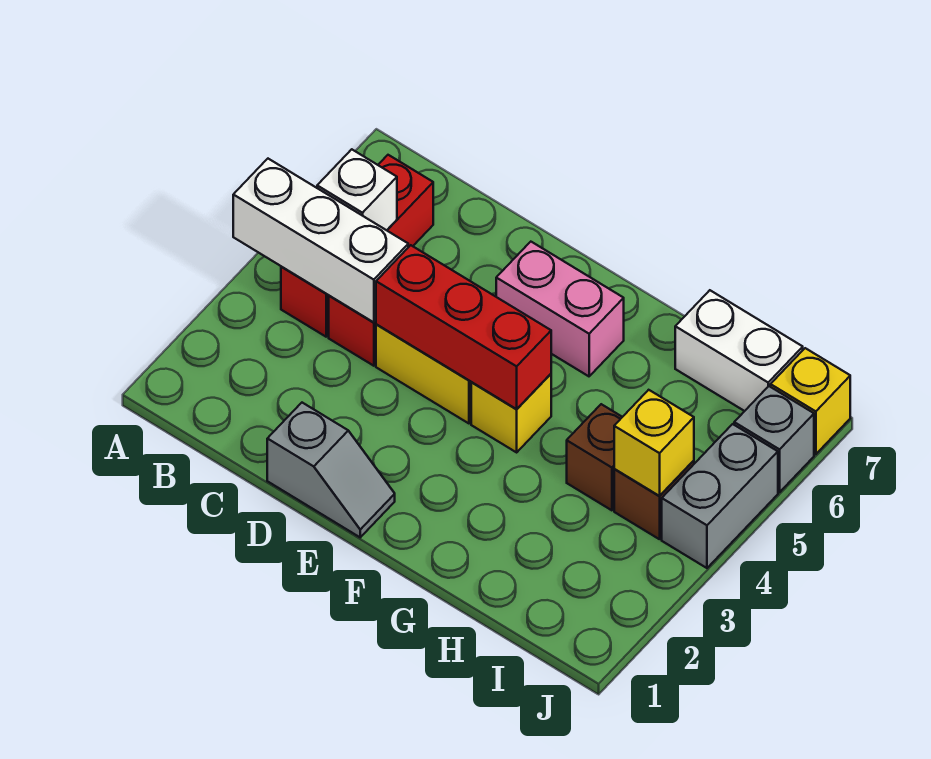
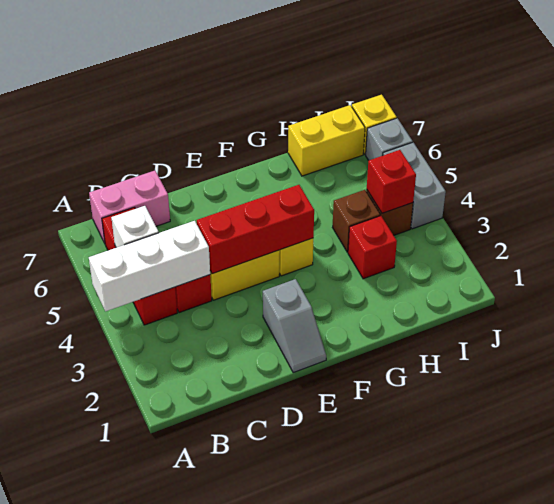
grey slope D1:E1 level 1 top D -> grey slope E1:E2 level 1 top 2
pink brick E6:F6 level 1 -> pink brick B7:C7 level 1
none -> red brick H3 level 1
white brick H7:I7 level 1 -> yellow brick H7:I7 level 1
yellow brick I4 level 2 -> red brick I4 level 2

